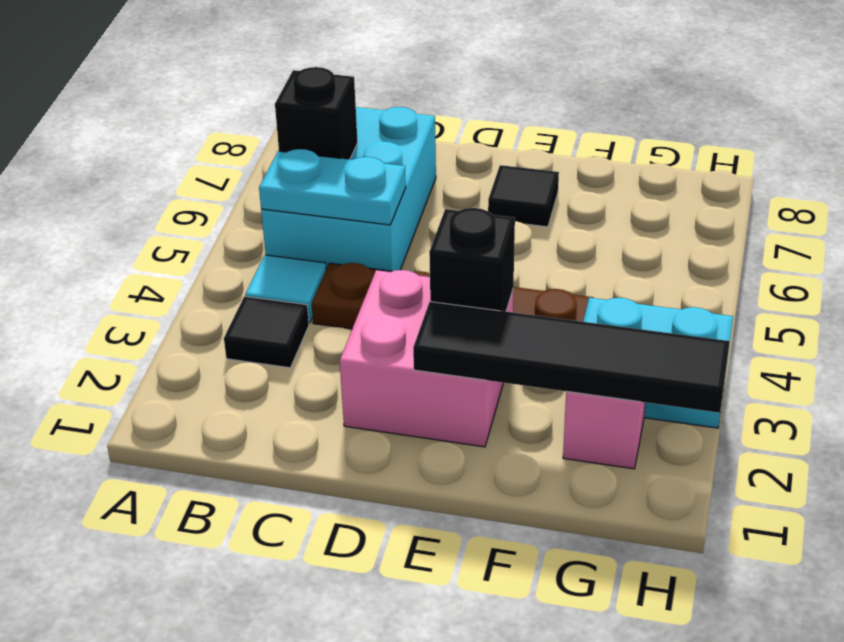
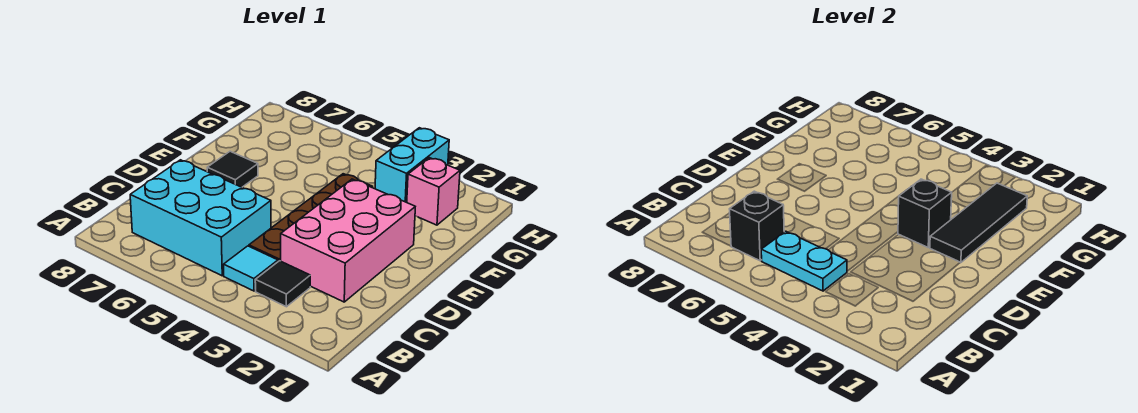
cyan plate B5:C5 level 2 -> cyan plate B4:B5 level 2
pink brick D2:E3 level 1 -> pink brick C2:E3 level 1
black tile E2:H2 level 2 -> black tile E2:G2 level 2

